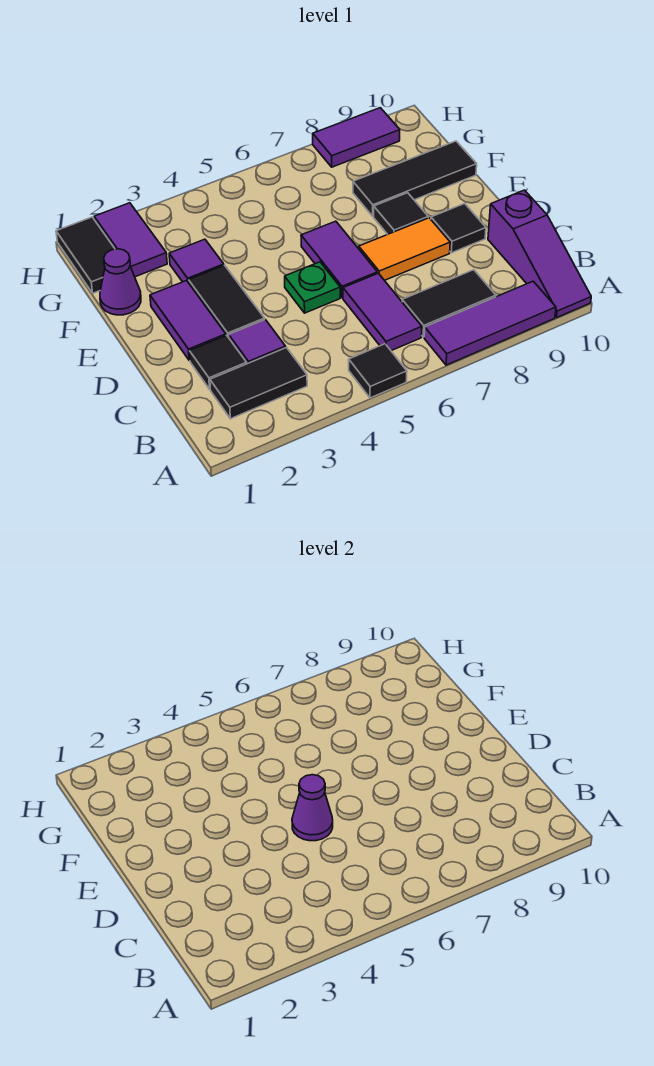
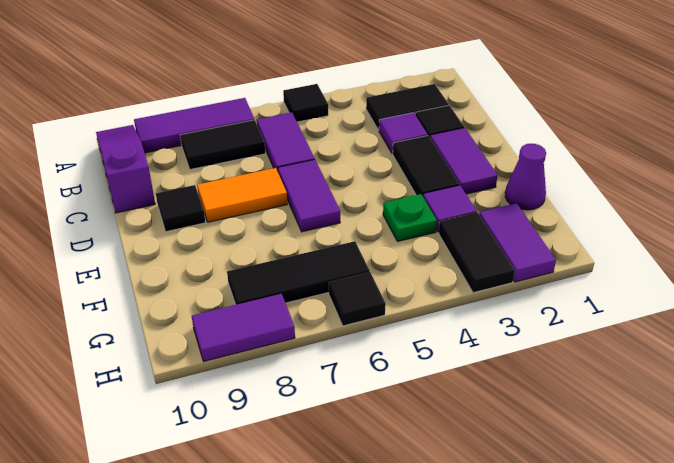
green plate D5 level 1 -> green plate F4 level 1
purple cone D5 level 2 -> none
black tile E8 level 1 -> black tile H6 level 1
black tile F8:F10 level 1 -> black tile G6:G8 level 1
black tile G1:H1 level 1 -> black tile G3:H3 level 1

